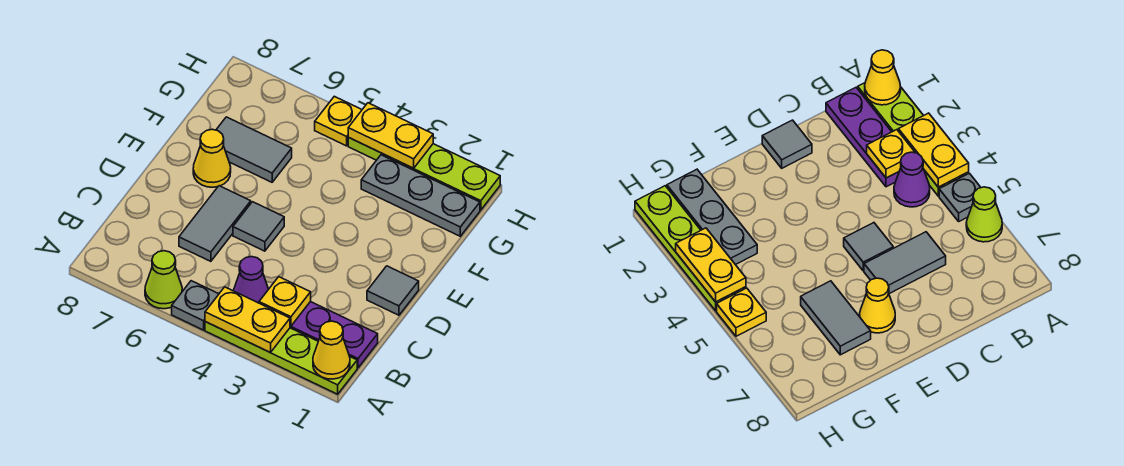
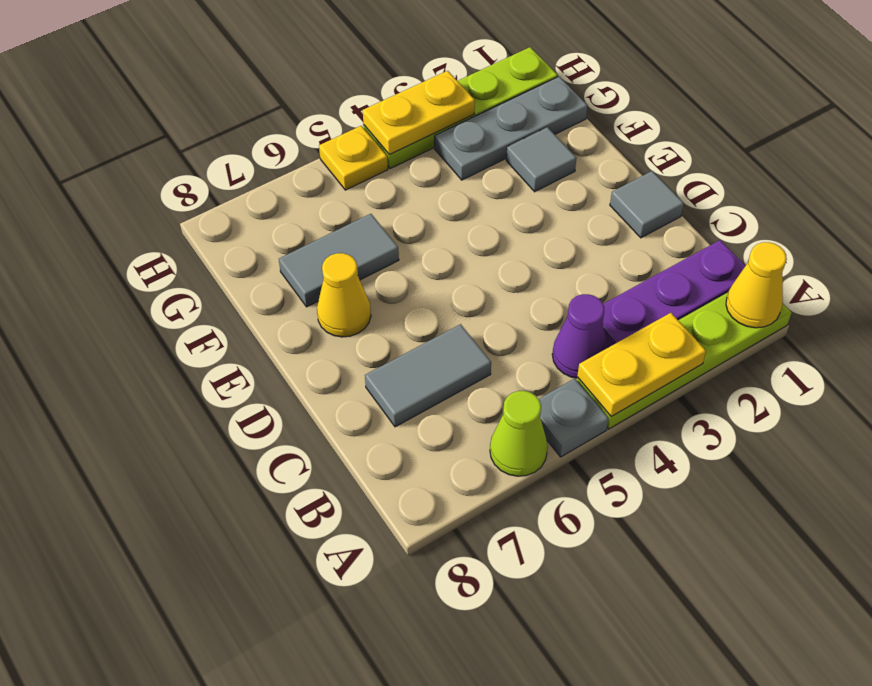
yellow plate B3 level 2 -> none
grey tile C6:D6 level 1 -> grey tile C6:C7 level 1
grey tile D5 level 1 -> grey tile F2 level 1

